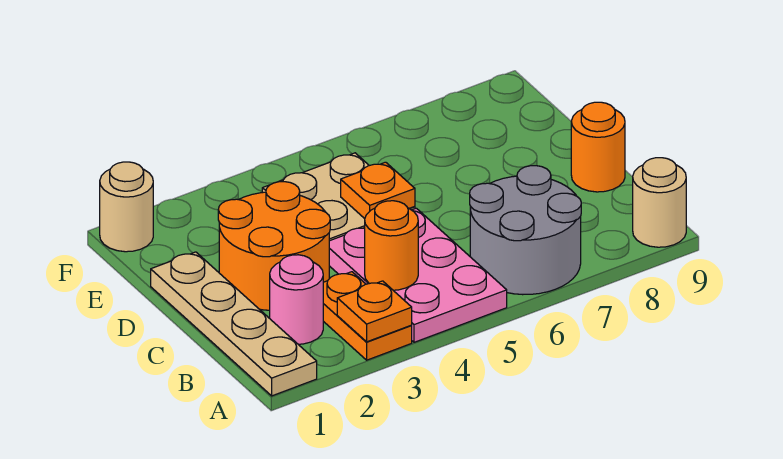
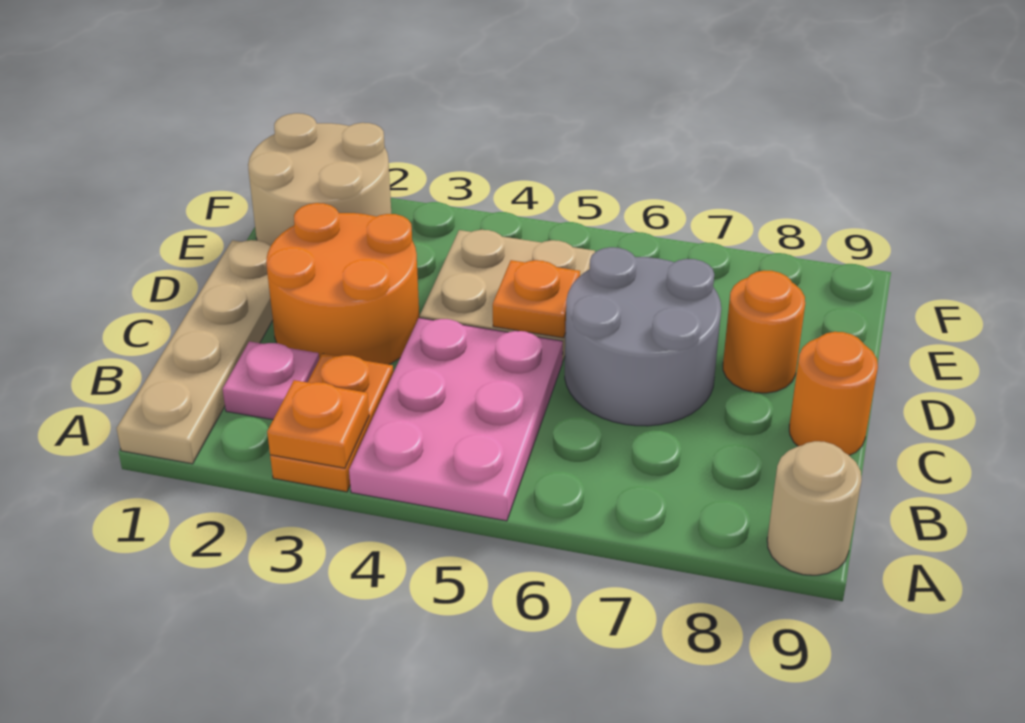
grey round brick A6:B7 level 1 -> grey round brick C6:D7 level 1
pink round brick B2 level 1 -> pink plate B2 level 1
orange round brick B4 level 2 -> orange round brick D8 level 1
tan round brick F1 level 1 -> tan round brick E1:F2 level 1

